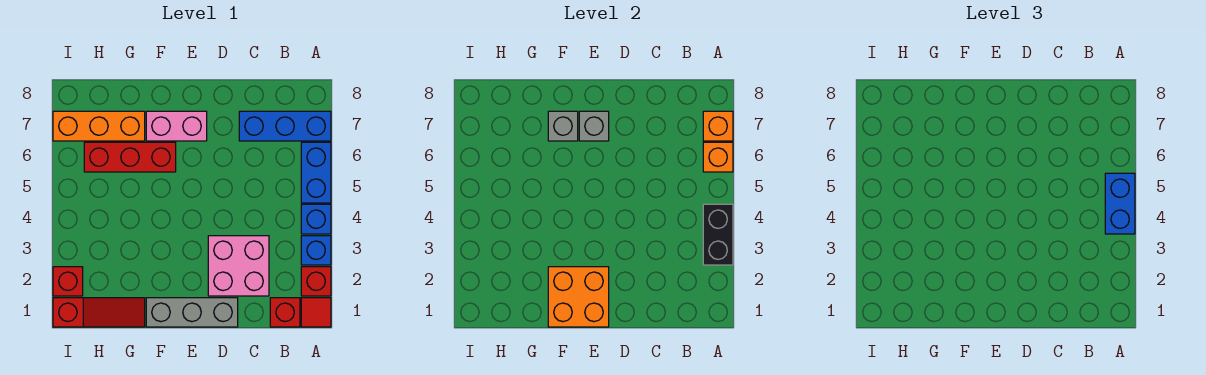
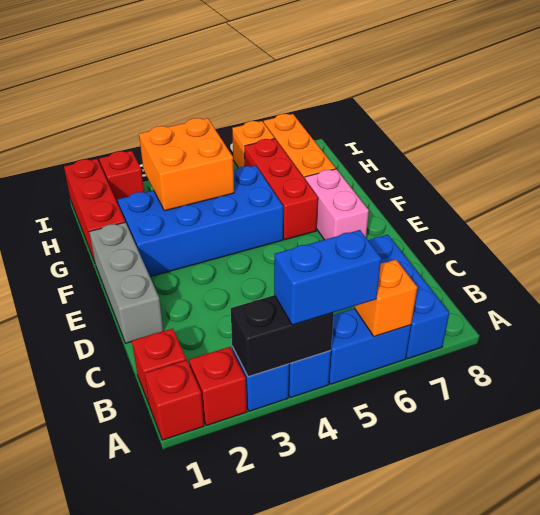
red tile A1 level 1 -> red brick A1 level 1
orange brick A7 level 2 -> orange brick I6 level 1
pink brick C2:D3 level 1 -> none
orange brick E1:F2 level 2 -> orange brick G3:H4 level 2
grey brick E7 level 2 -> none
none -> blue brick F2:G5 level 1
grey brick F7 level 2 -> none
red slope G1:I1 level 1 top I -> red brick G1:I1 level 1

